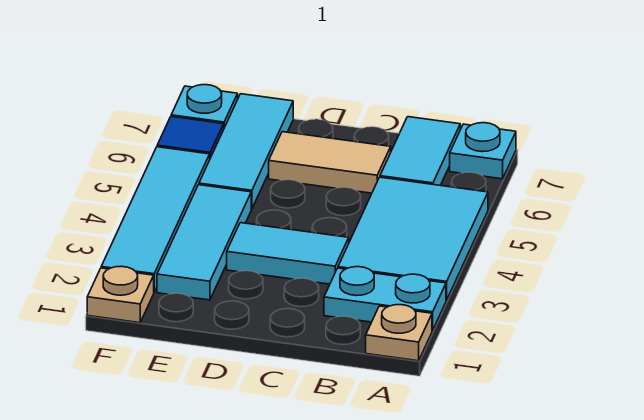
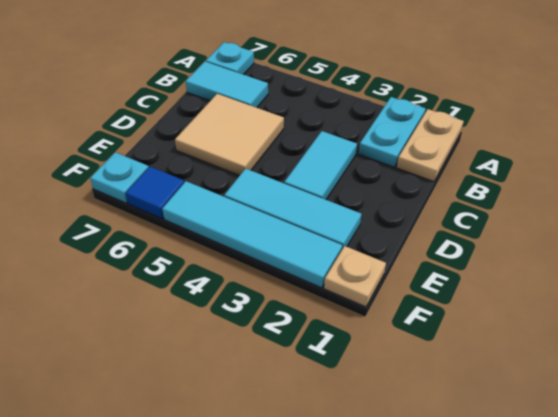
tan plate A1 level 1 -> tan plate A1:B1 level 1
cyan tile A3:B5 level 1 -> none
tan tile C6:D6 level 1 -> tan tile C5:D6 level 1
cyan tile E5:E7 level 1 -> none

